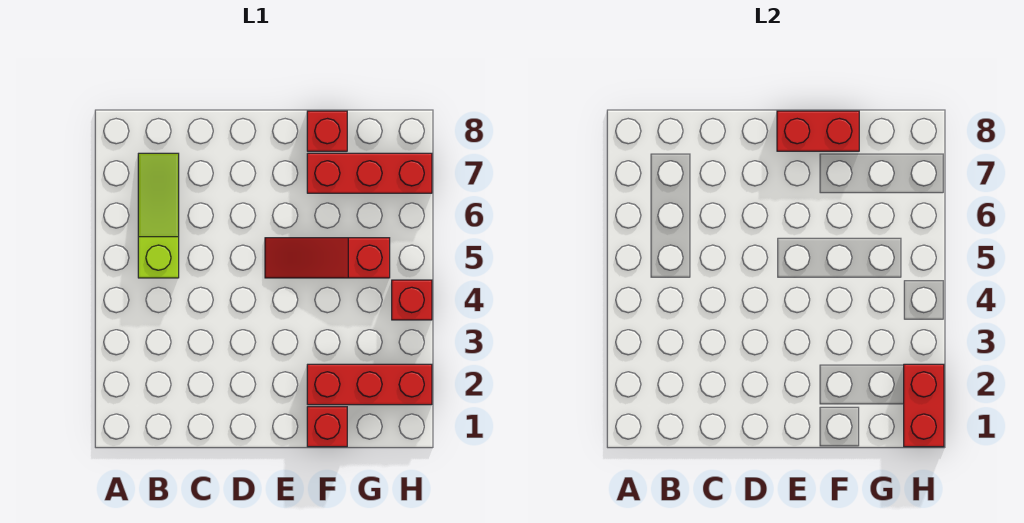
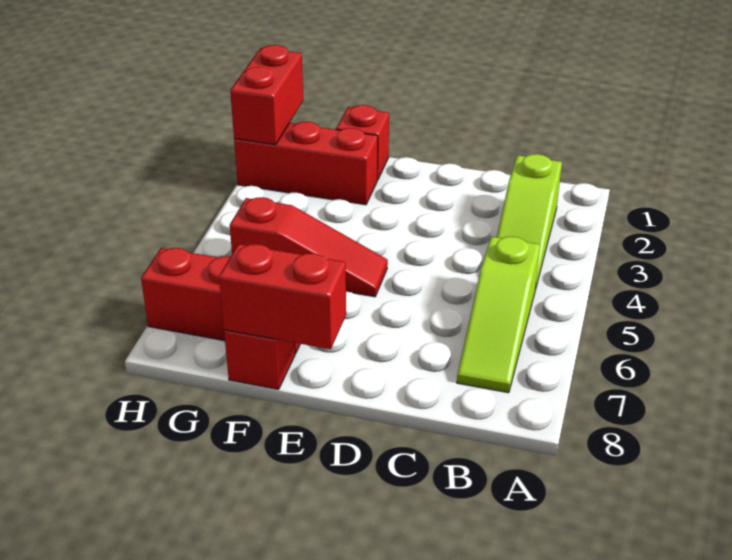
none -> lime slope B2:B4 level 1 top 2
red brick H4 level 1 -> none

